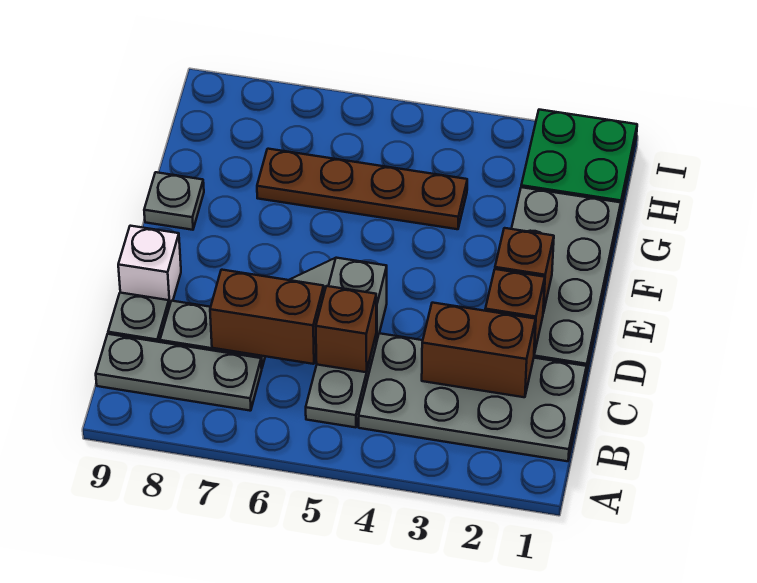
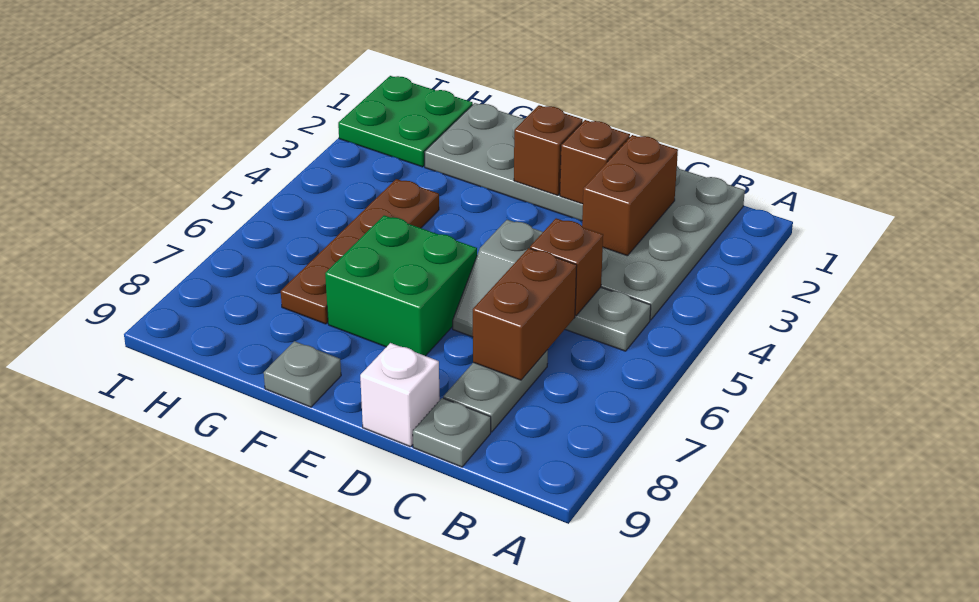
grey plate B7:B9 level 1 -> none
none -> green brick E6:F7 level 1

